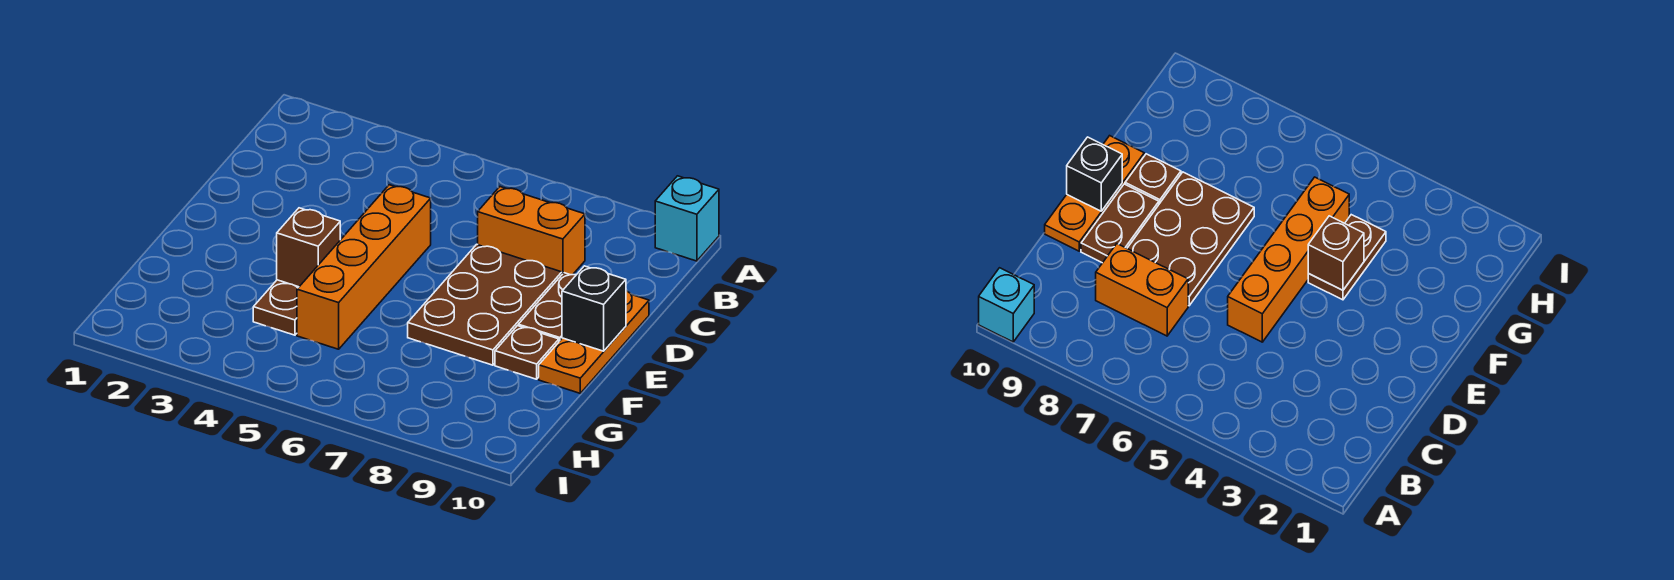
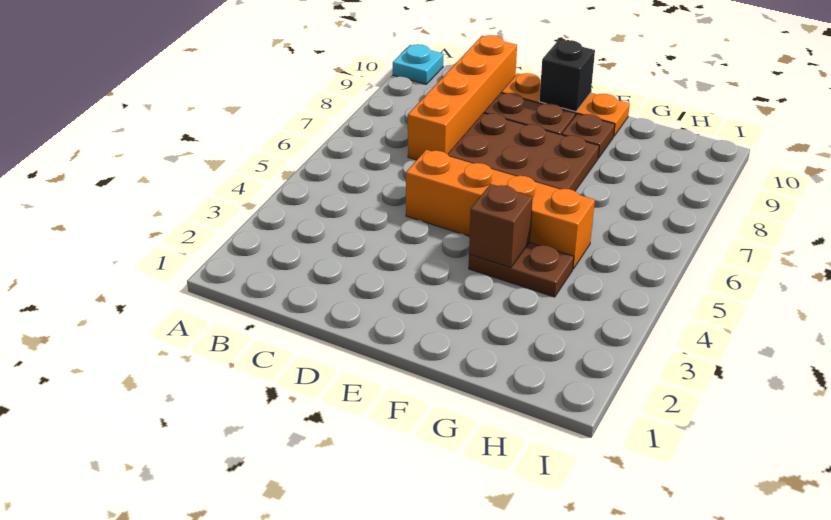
cyan brick A10 level 1 -> cyan plate A10 level 1
orange brick C7:C8 level 1 -> orange brick C7:C10 level 1

